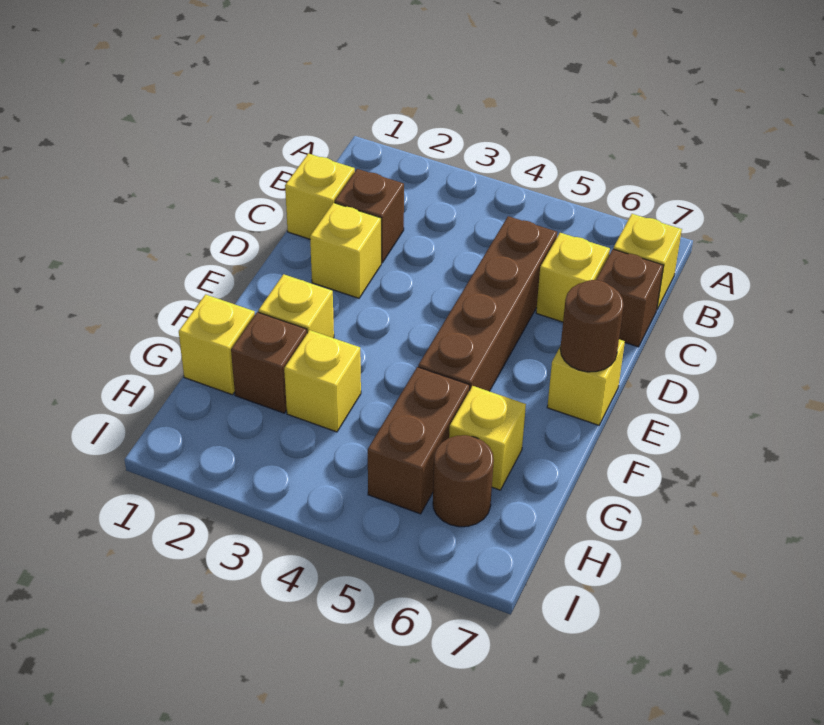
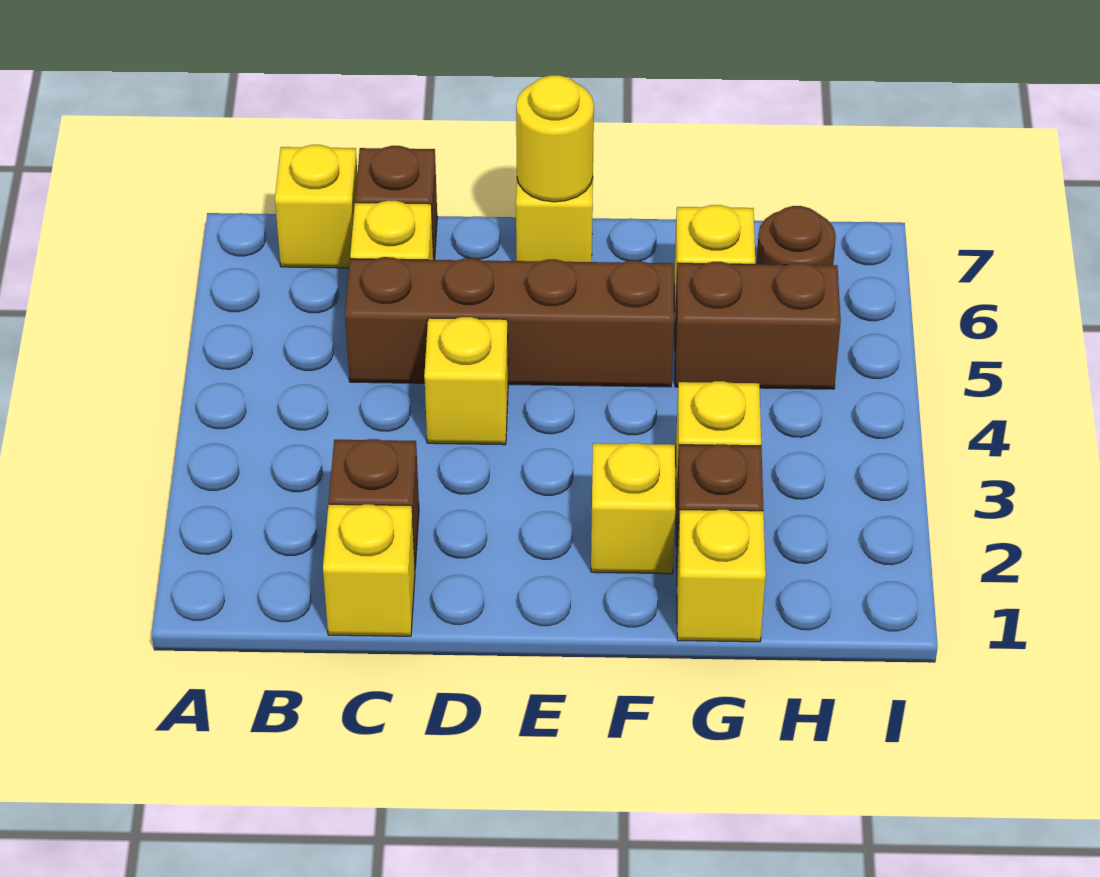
yellow brick D2 level 1 -> yellow brick D4 level 1
brown round brick E7 level 2 -> yellow round brick E7 level 2

